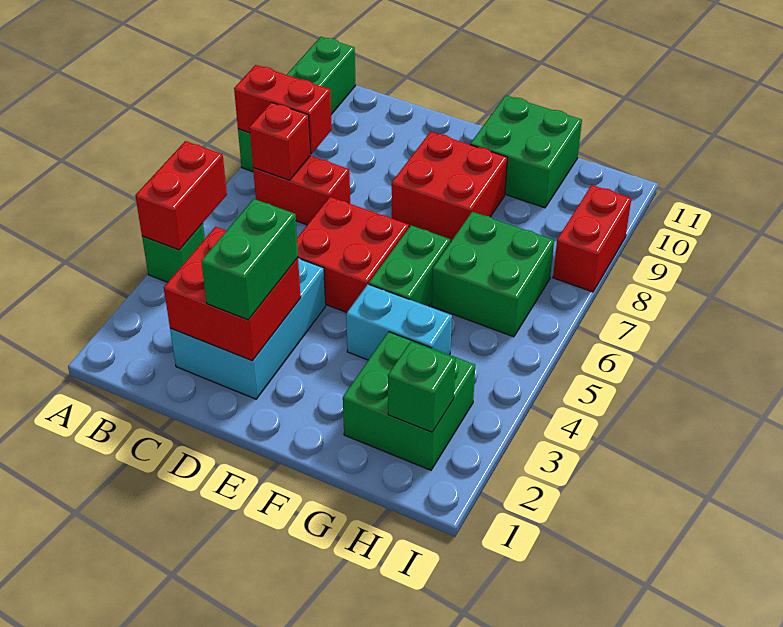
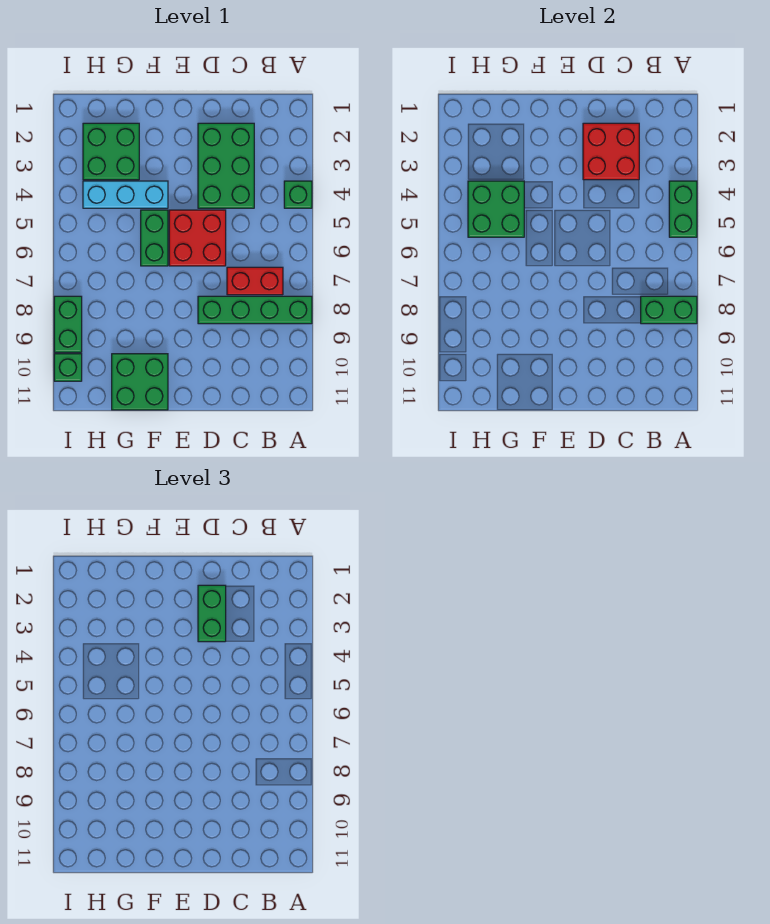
red brick A4:A5 level 2 -> green brick A4:A5 level 2
green brick A8:A11 level 1 -> green brick A8:D8 level 1
red brick A8:B8 level 2 -> green brick A8:B8 level 2
red brick B7 level 2 -> none
cyan brick C2:D4 level 1 -> green brick C2:D4 level 1
red brick E8:F9 level 1 -> none
cyan brick F4:G4 level 1 -> cyan brick F4:H4 level 1
green brick G6:H7 level 1 -> green brick G4:H5 level 2
green brick H2 level 2 -> green brick I10 level 1
red brick I8:I9 level 1 -> green brick I8:I9 level 1

